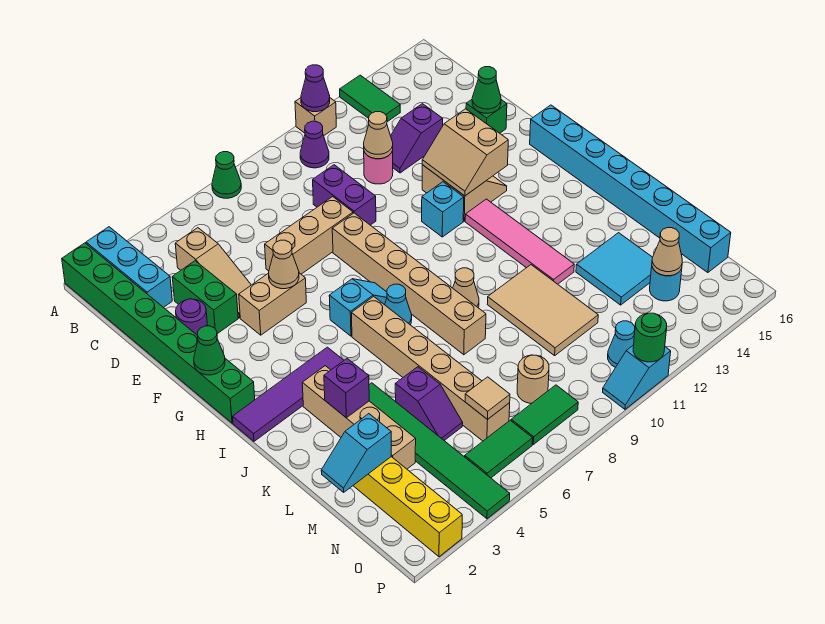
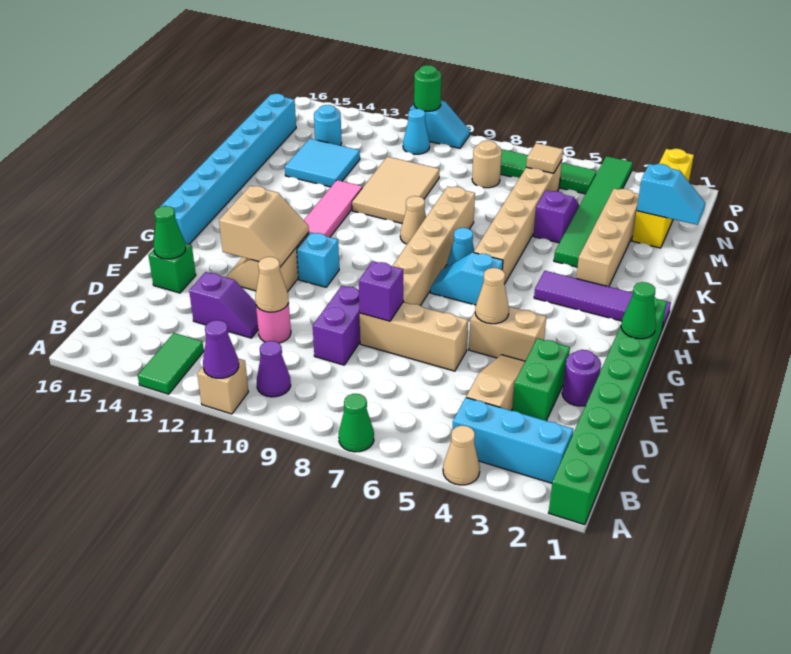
cyan brick A2:C2 level 1 -> cyan brick B2:B4 level 1
purple brick K3 level 2 -> purple brick E8 level 2
tan cone N14 level 2 -> tan cone A4 level 1

